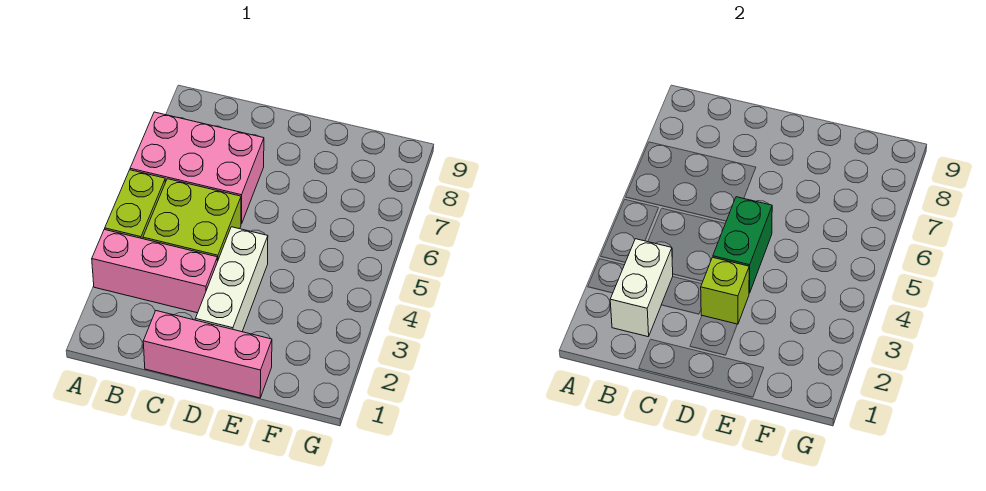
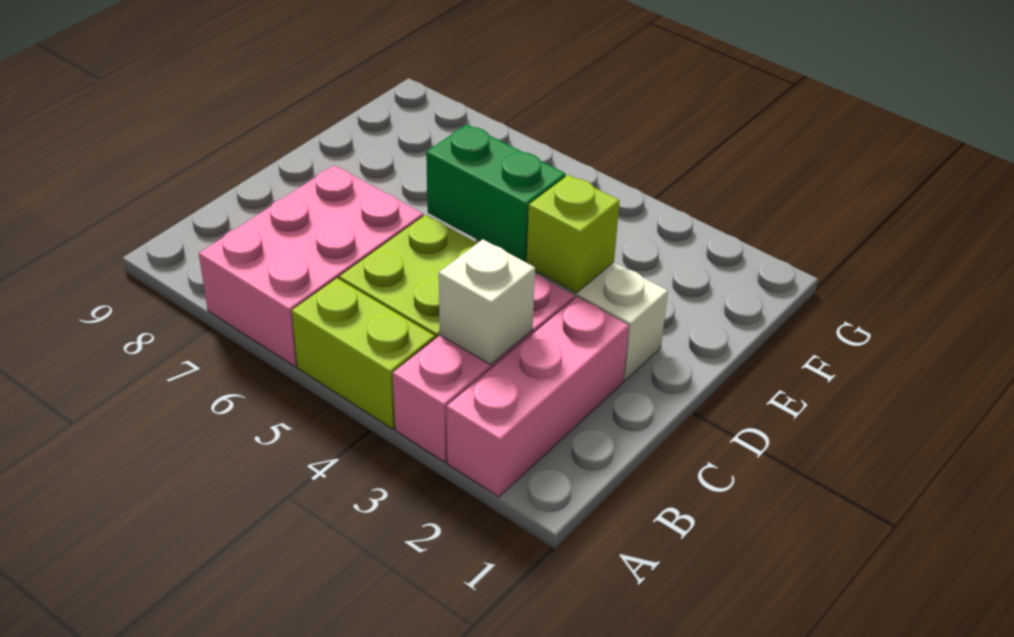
white brick B2:B3 level 2 -> white brick B3 level 2
pink brick C1:E1 level 1 -> pink brick A2:C2 level 1

